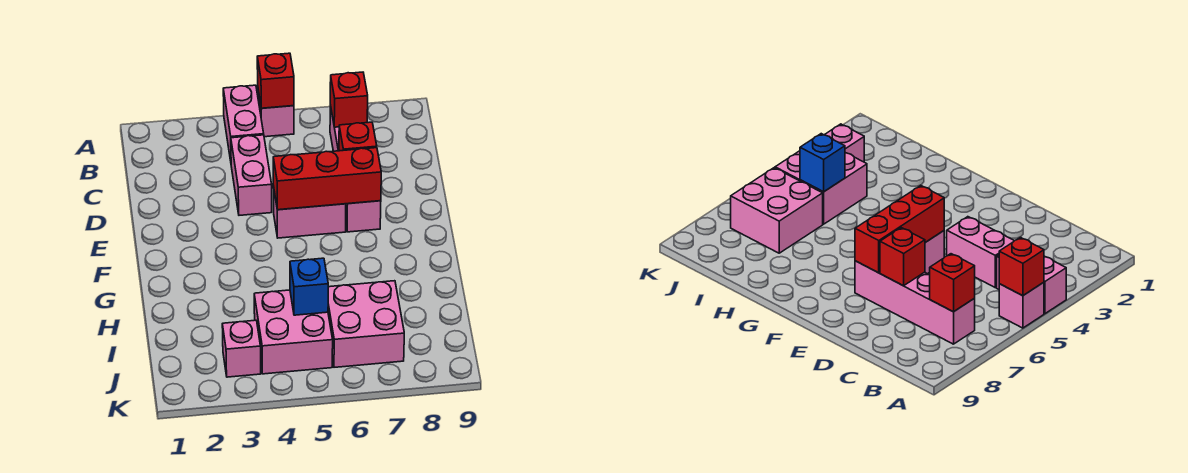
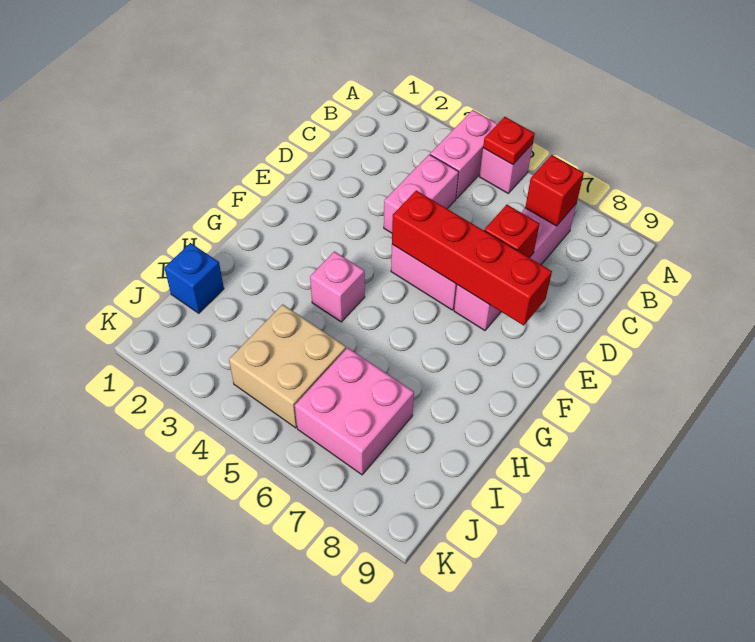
red brick A5 level 2 -> red plate A5 level 2
red brick E5:E7 level 2 -> red brick E5:E8 level 2
pink brick I4:J5 level 1 -> tan brick I4:J5 level 1
blue brick I5 level 2 -> blue brick I1 level 1
pink brick J3 level 1 -> pink brick G4 level 1

